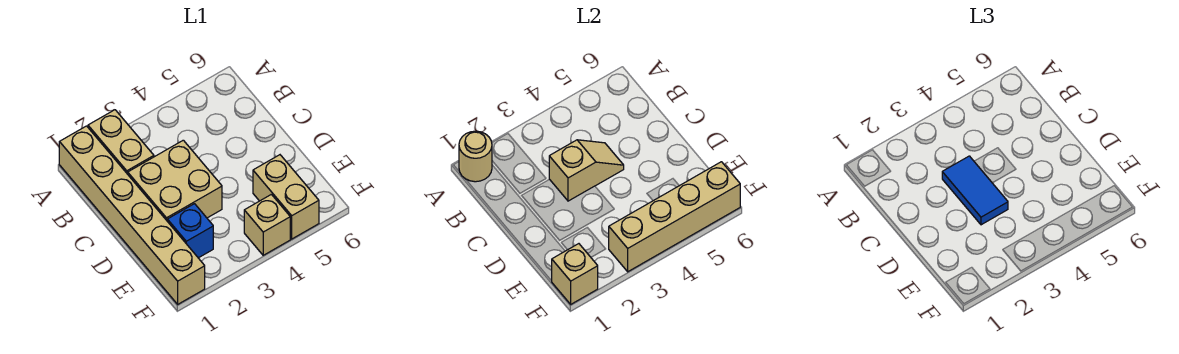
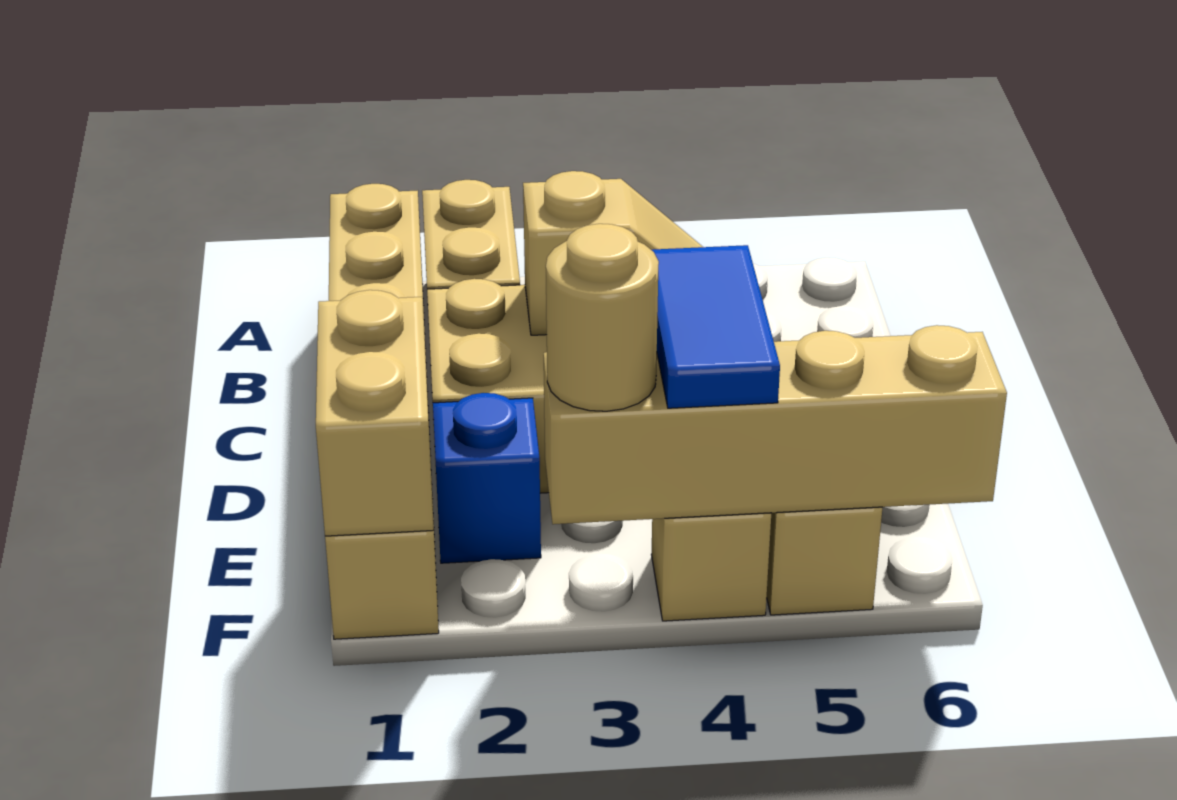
tan round brick A1 level 2 -> tan round brick F3 level 3
blue tile C3:D3 level 3 -> blue tile E4:F4 level 3
tan brick F1 level 2 -> tan brick E1:F1 level 2

